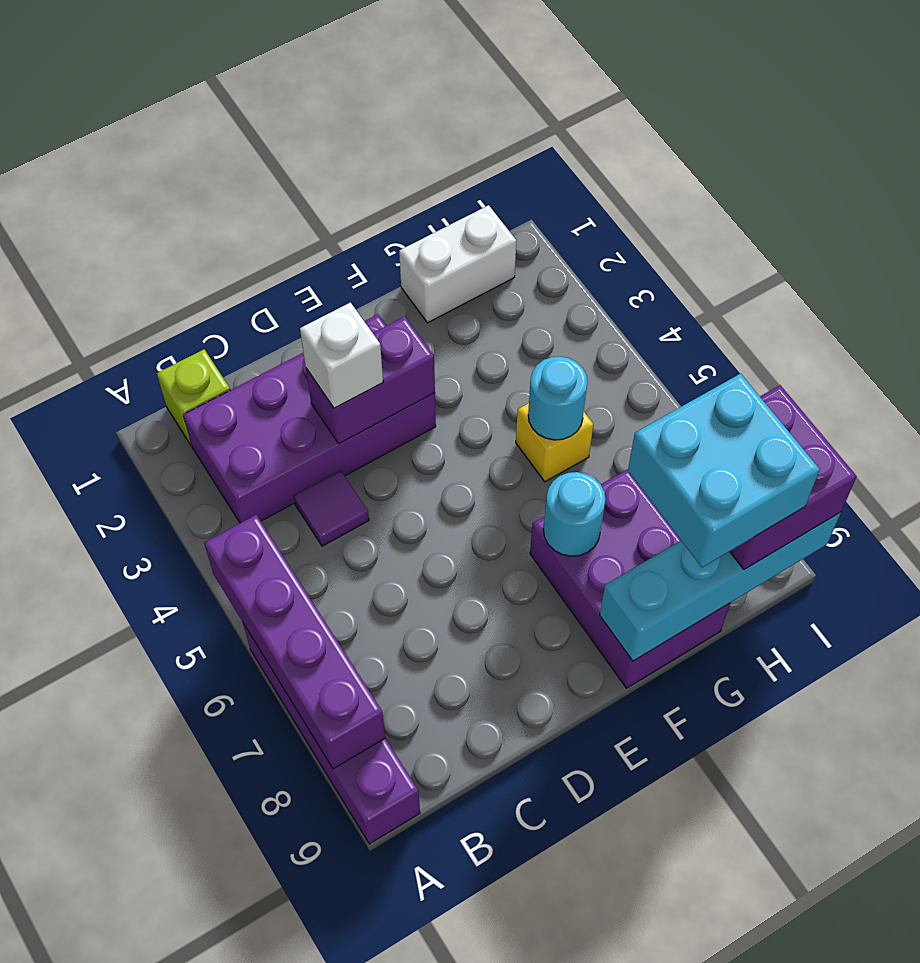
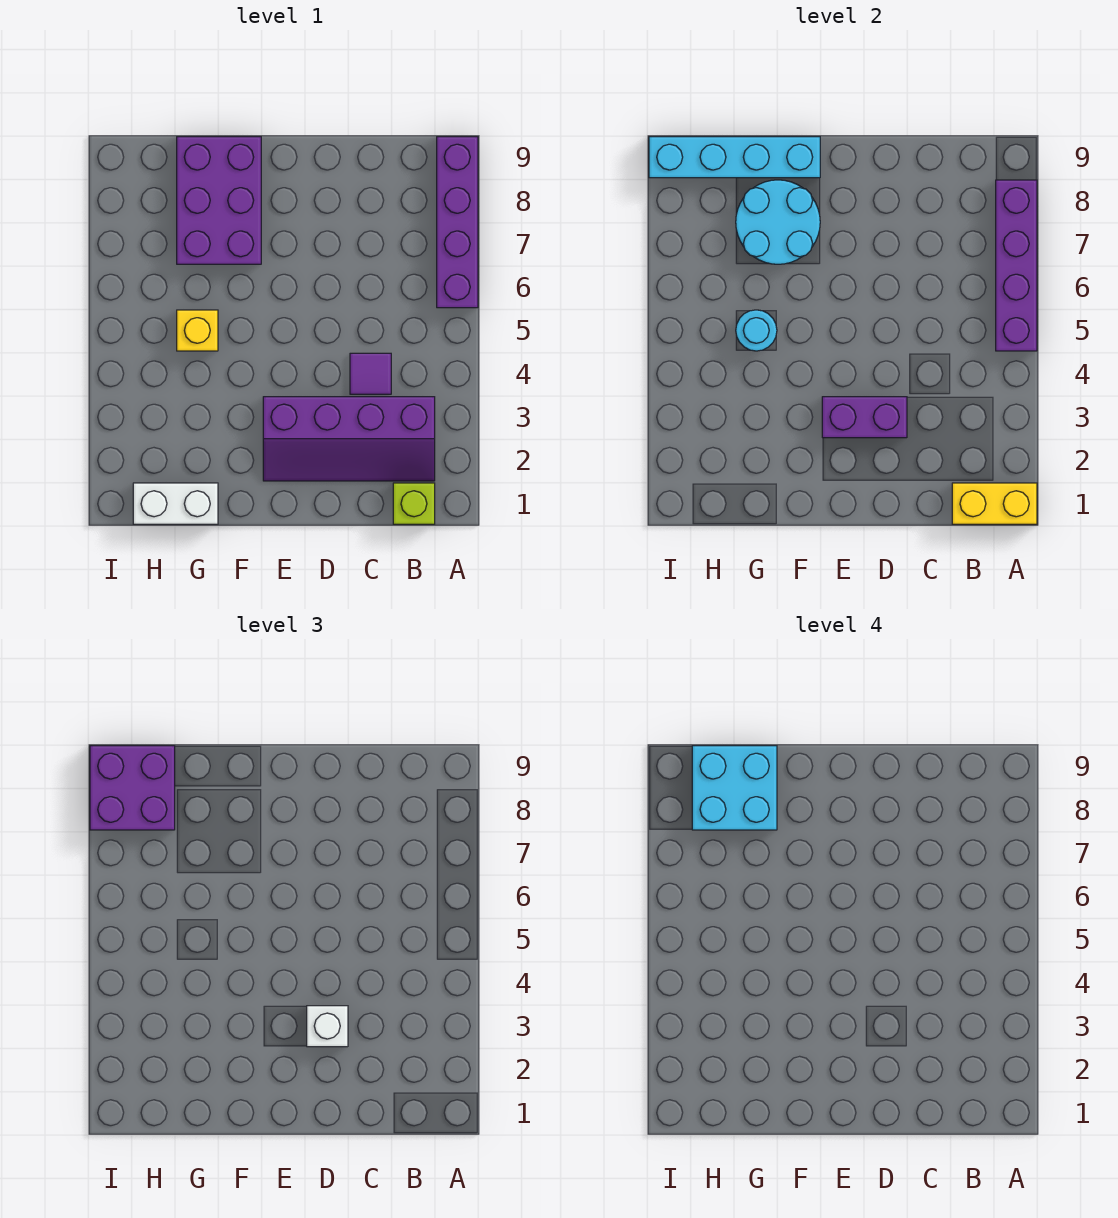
none -> yellow brick A1:B1 level 2
purple brick B2:E3 level 1 -> purple slope B2:E3 level 1 top 3
cyan round brick F7 level 2 -> cyan round brick F7:G8 level 2

